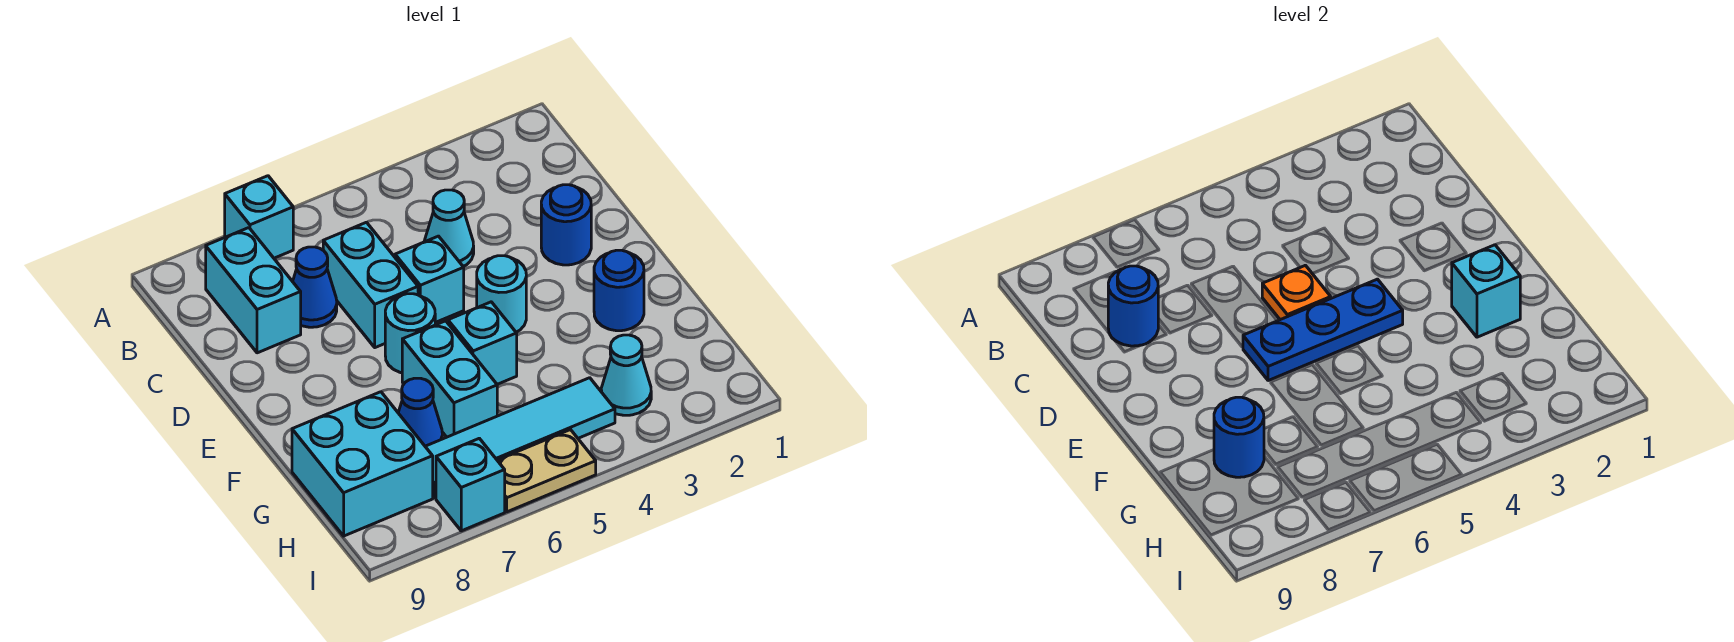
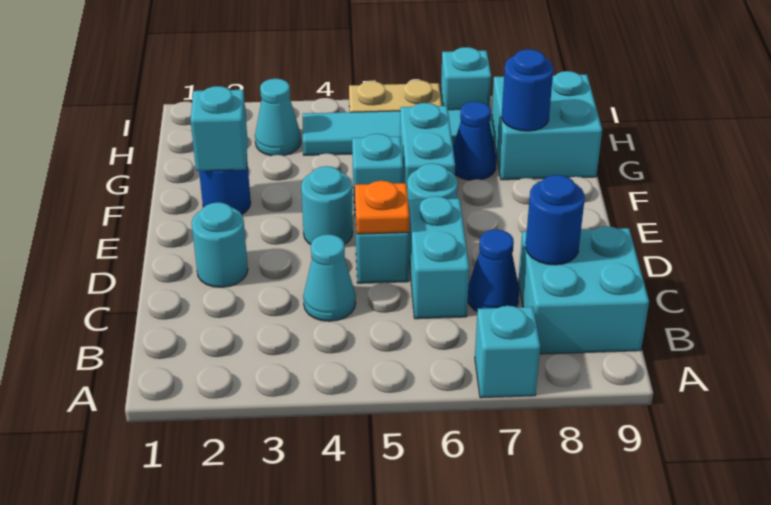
cyan brick B8:C8 level 1 -> cyan brick B8:C9 level 1
blue round brick D2 level 1 -> cyan round brick D2 level 1
blue plate E4:E6 level 2 -> none

